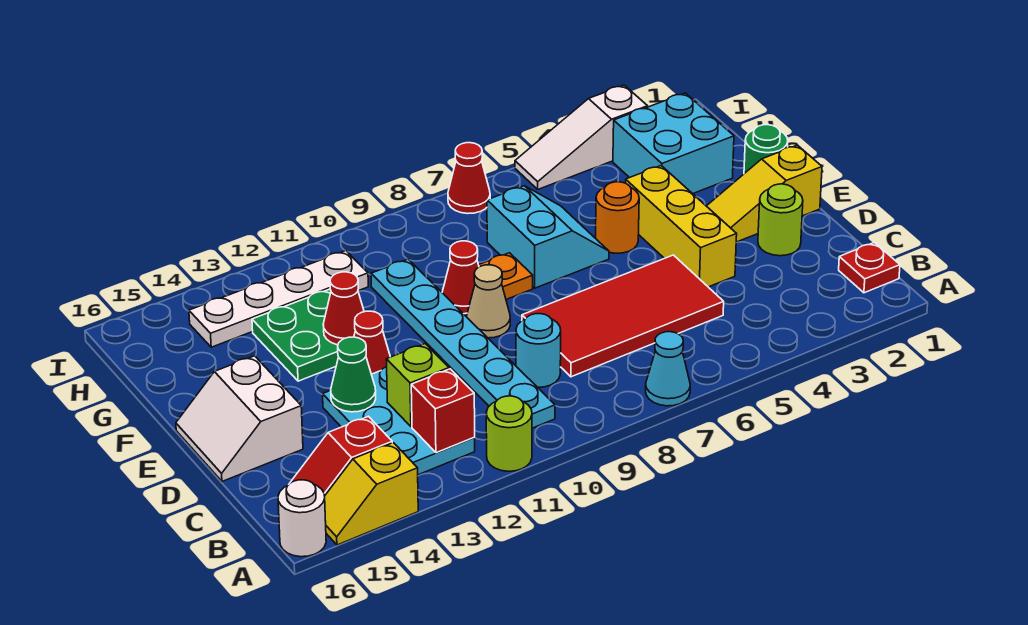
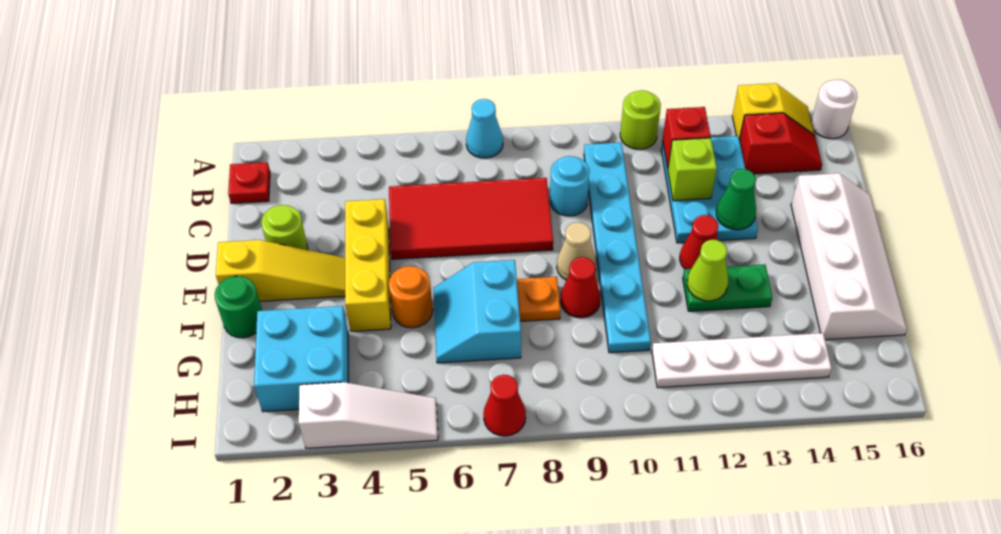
white slope D15:E16 level 1 top 15 -> white slope D15:G16 level 1 top 15
green plate F12:G13 level 1 -> green plate F12:F13 level 1
red cone F12 level 2 -> lime cone F12 level 2

